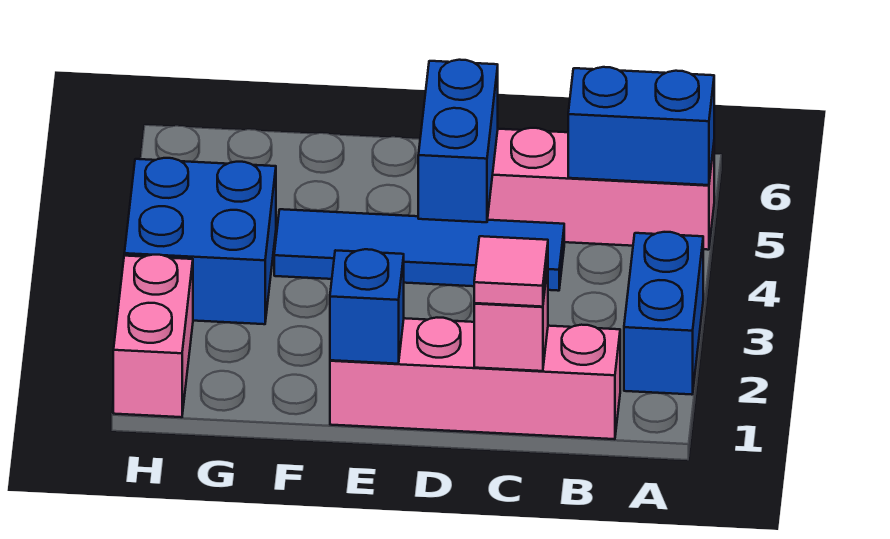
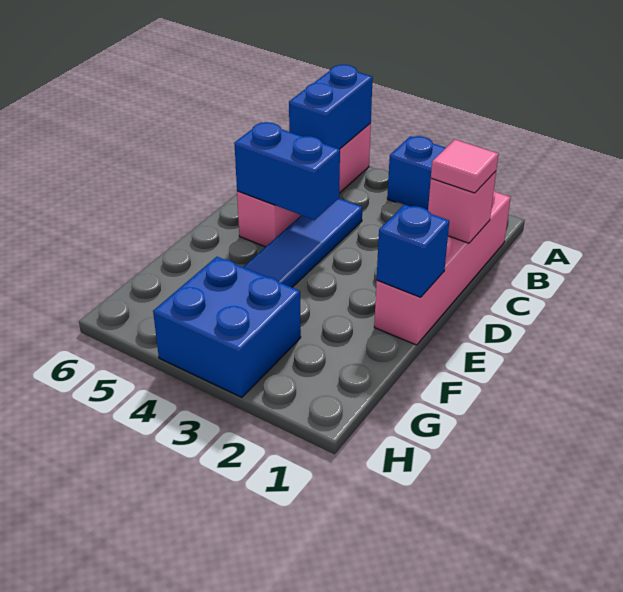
pink brick H1:H2 level 1 -> none

